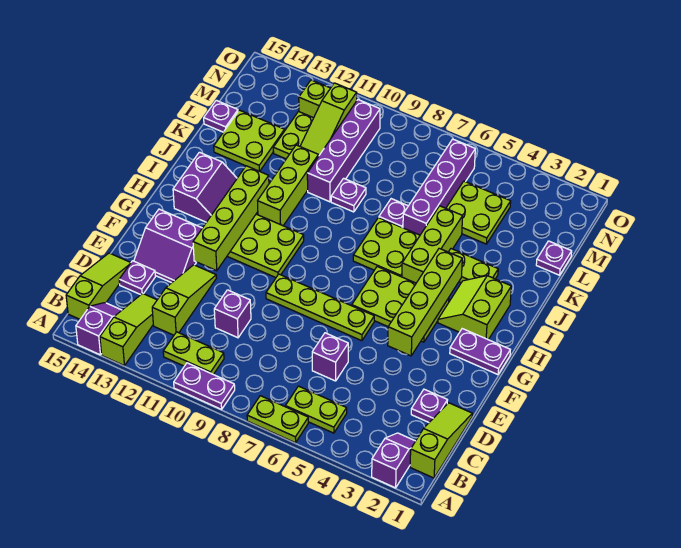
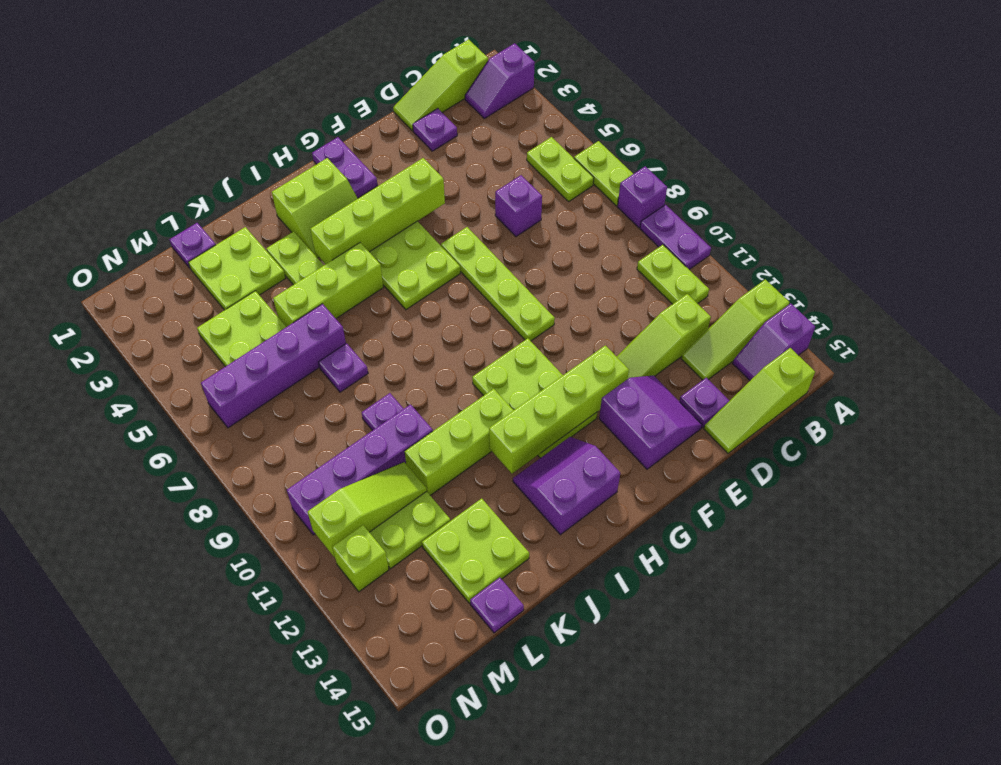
purple brick D10 level 1 -> purple brick A8 level 1
lime plate I6:J7 level 1 -> lime plate K2:L3 level 1

